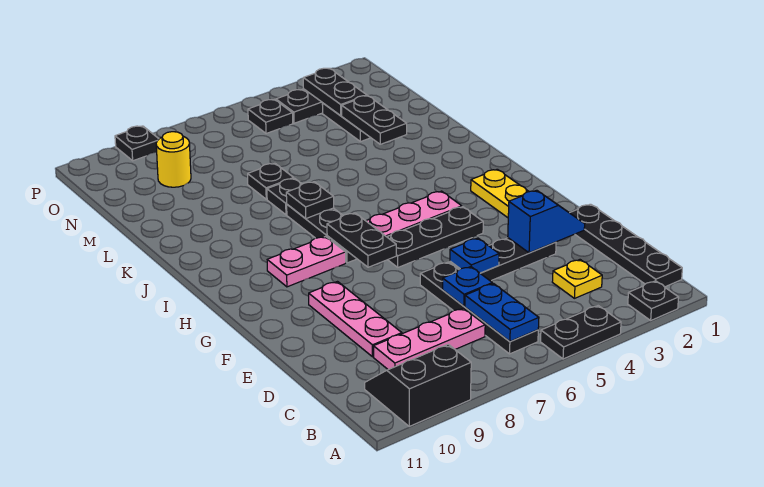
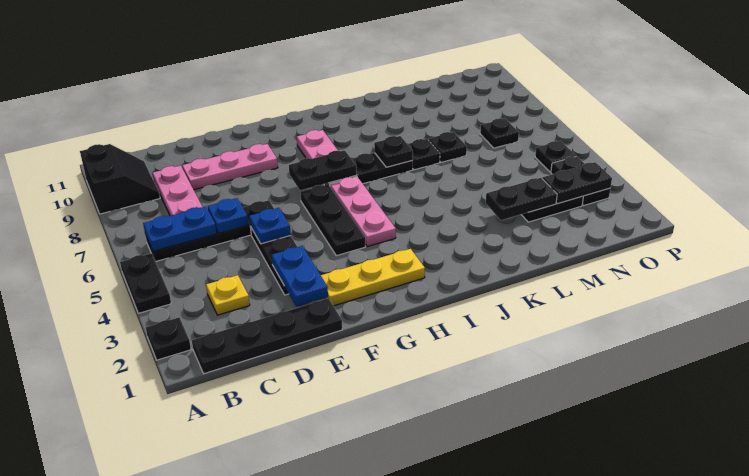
blue slope E2:E3 level 2 top 3 -> blue plate E2:E3 level 2
yellow round brick N9 level 1 -> none
black plate P9 level 1 -> black plate N7 level 1

